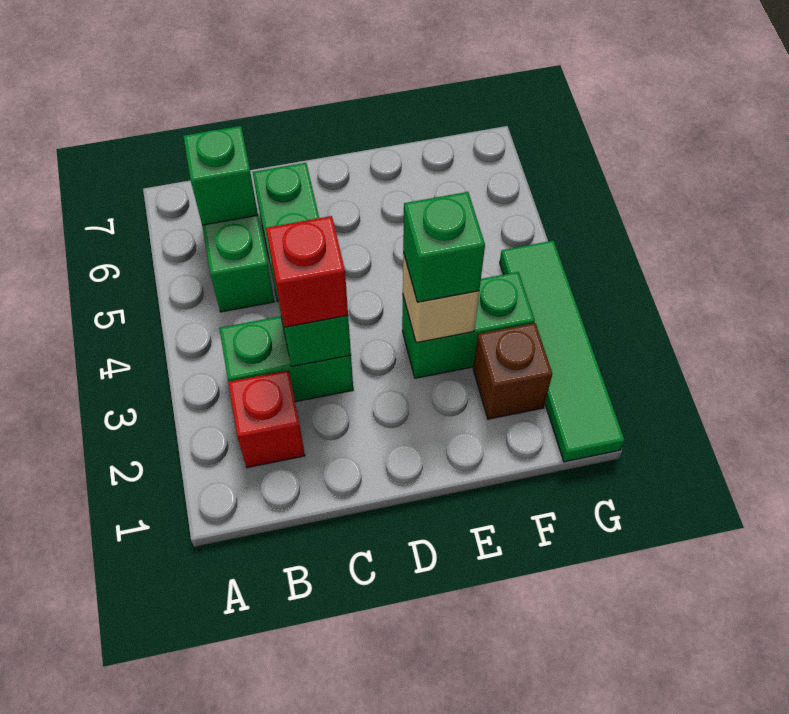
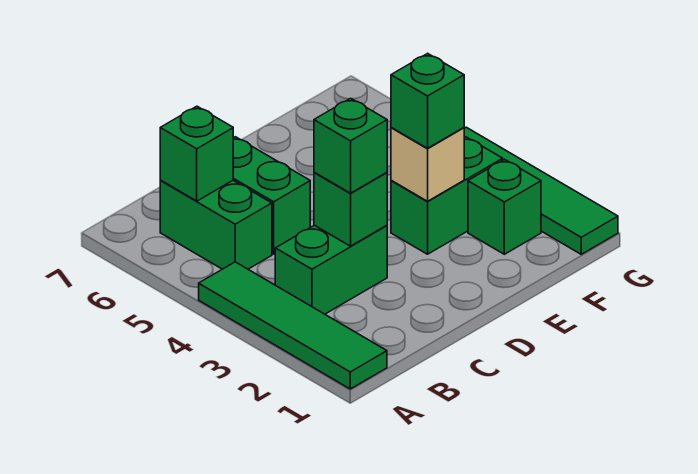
none -> green tile A1:A4 level 1
red brick B2 level 1 -> none
red brick C3 level 3 -> green brick C3 level 3
brown brick F2 level 1 -> green brick F2 level 1

